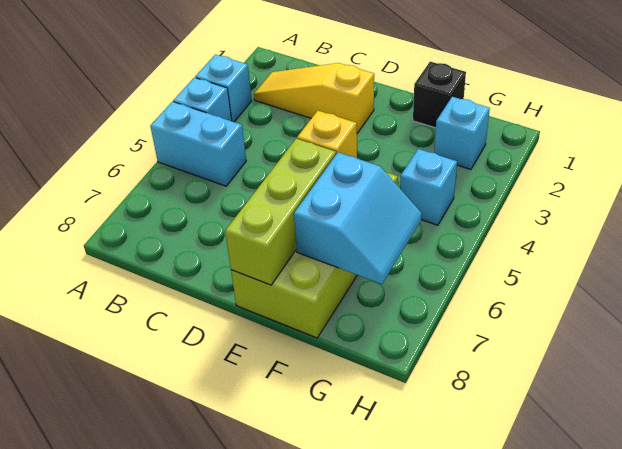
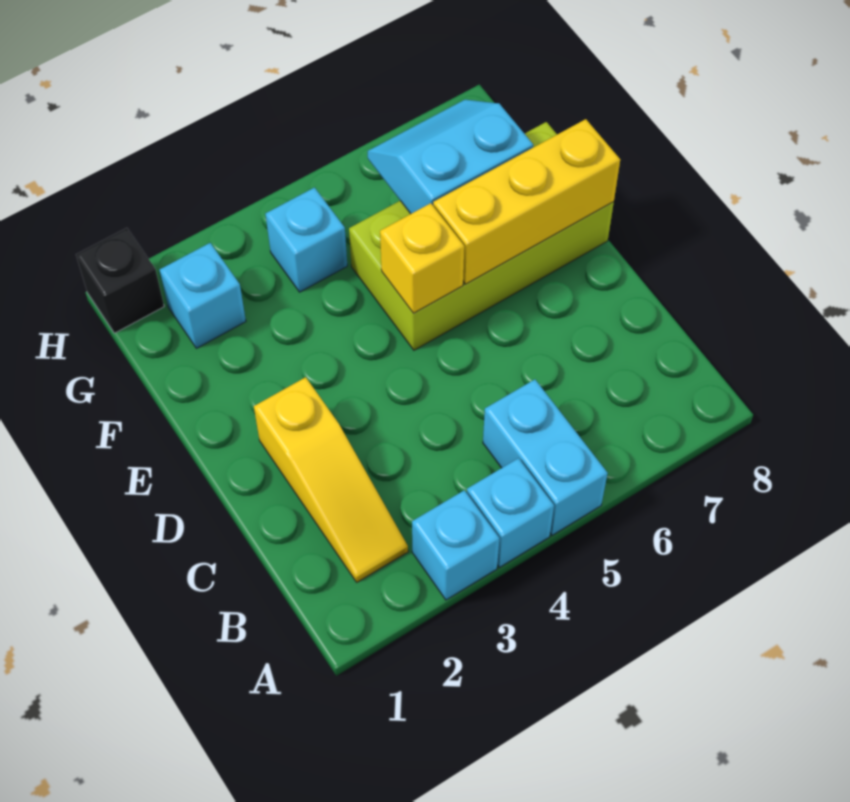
lime brick E6:E8 level 2 -> yellow brick E6:E8 level 2
black brick F1 level 1 -> black brick H1 level 1

